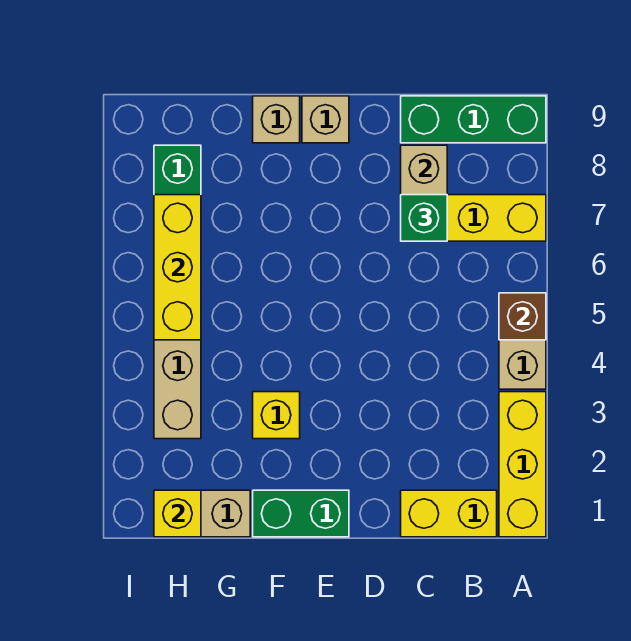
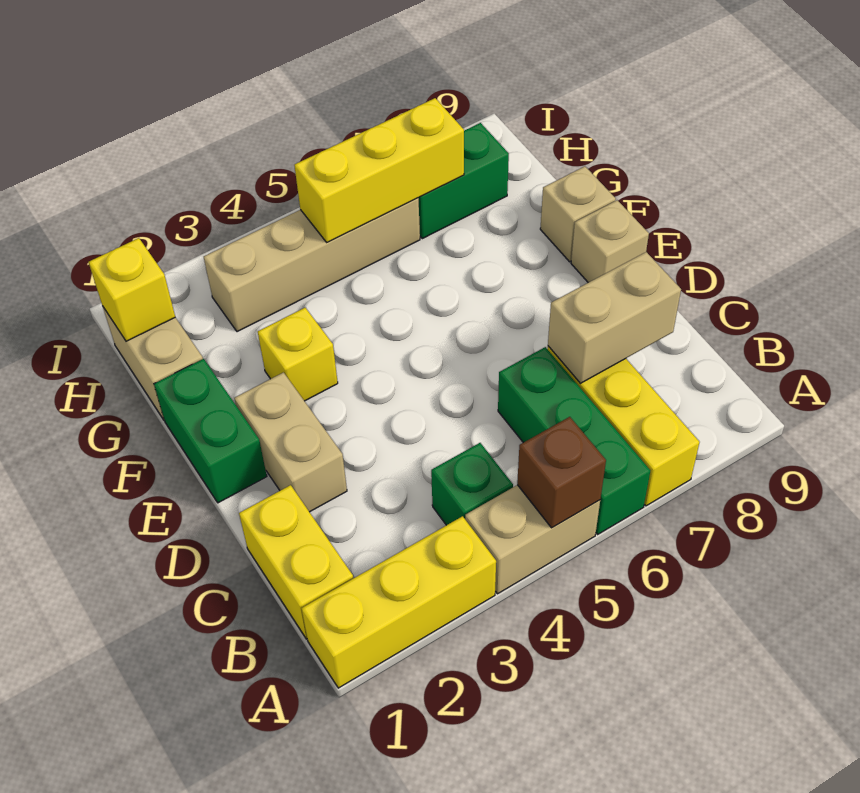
green brick A9:C9 level 1 -> green brick A6:C6 level 1
green brick C7 level 3 -> green brick B4 level 1
none -> tan brick D2:E2 level 1

